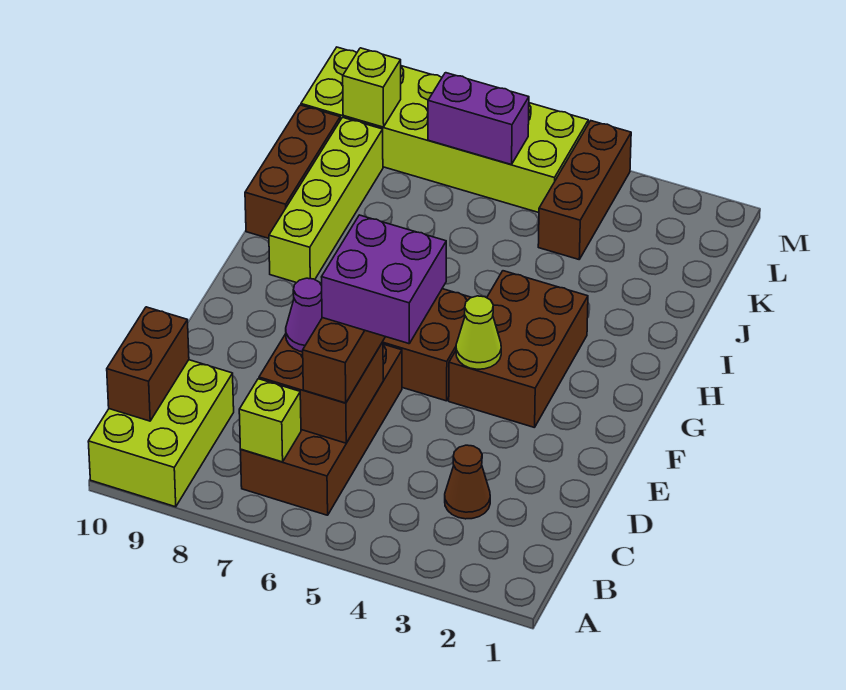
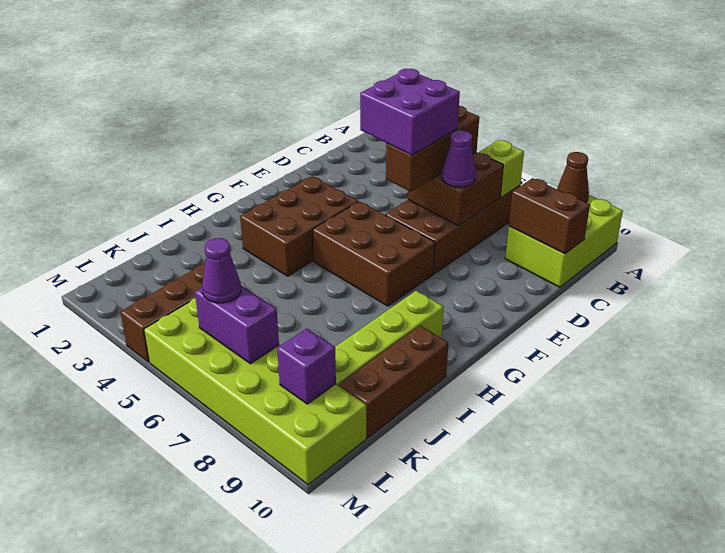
brown brick B10:C10 level 2 -> brown brick C9:C10 level 2
brown cone C3 level 1 -> brown cone A9 level 2
lime cone F4 level 2 -> none
none -> purple cone L6 level 3
lime brick L9 level 2 -> purple brick L9 level 2

